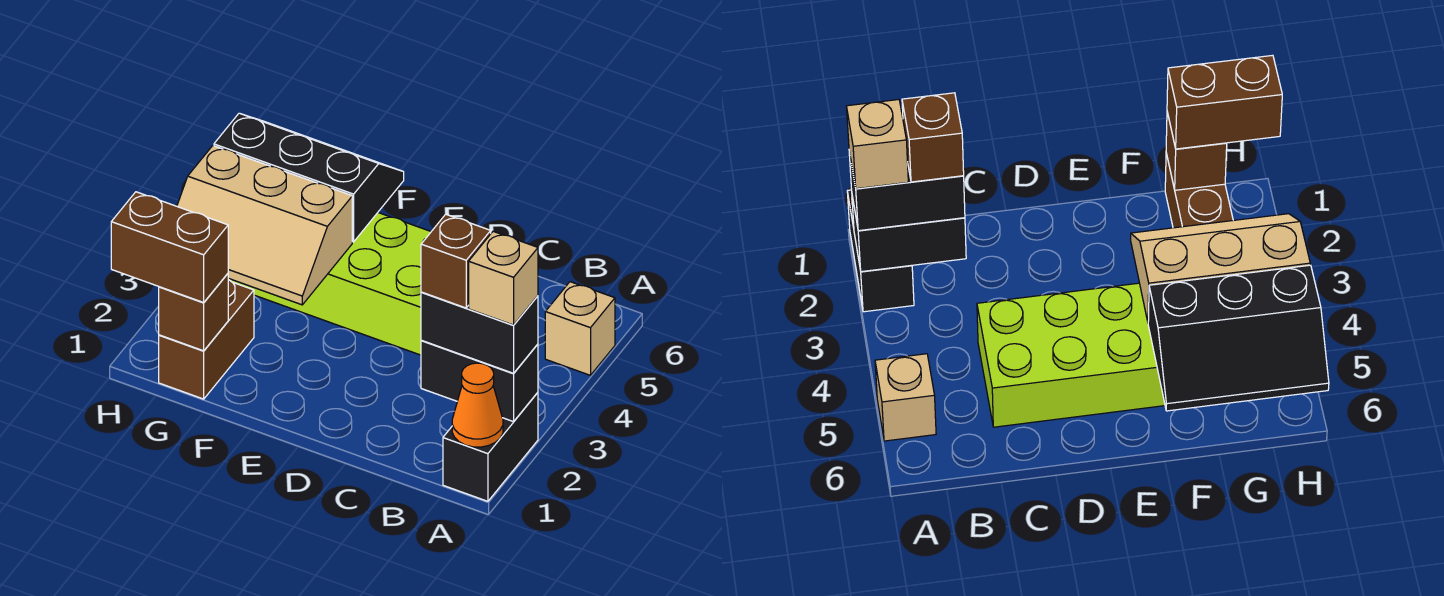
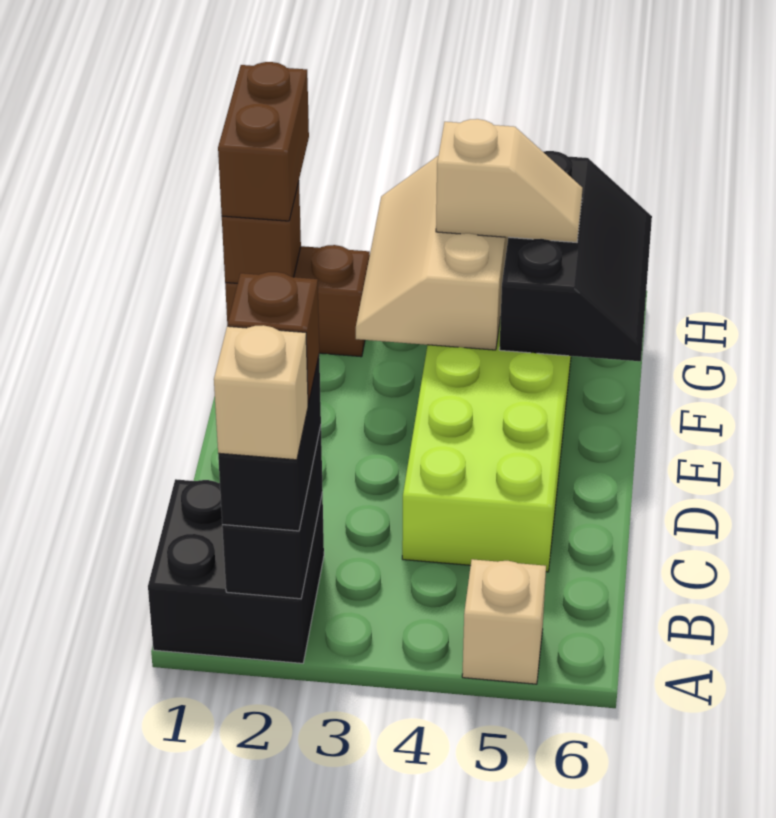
black brick A1:A2 level 1 -> black brick A1:B2 level 1
orange cone A1 level 2 -> none
none -> tan slope G4:G5 level 3 top 4

